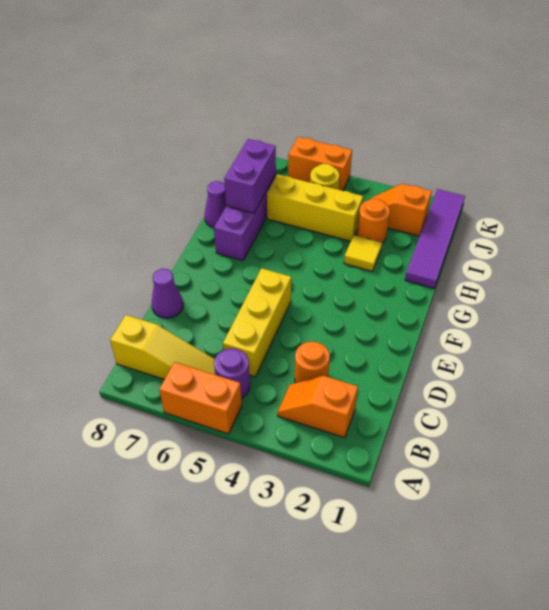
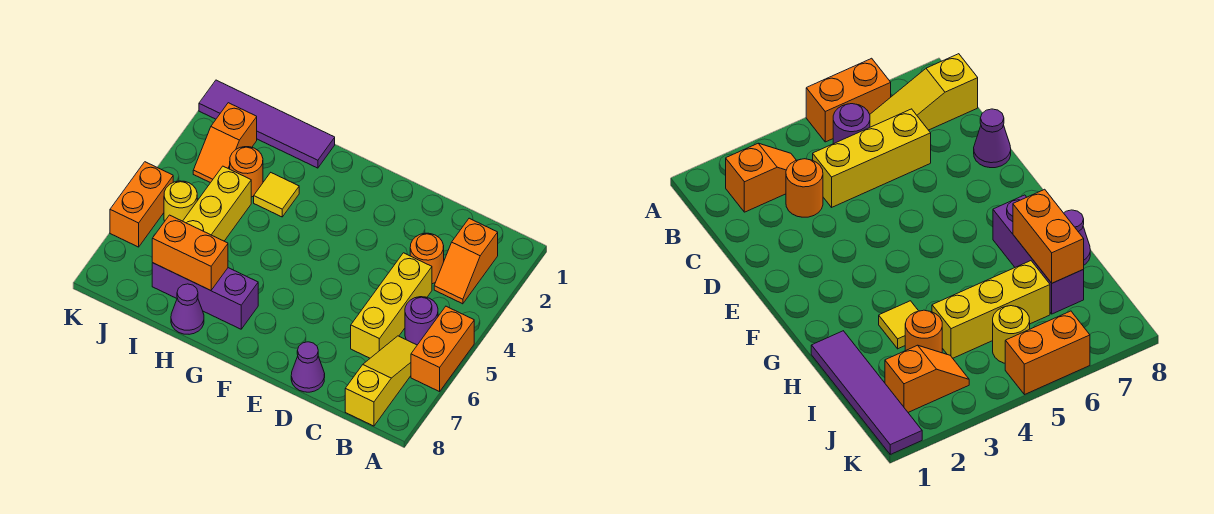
yellow brick C5:E5 level 1 -> yellow brick C4:C6 level 1
purple brick H7:I7 level 2 -> orange brick H7:I7 level 2

